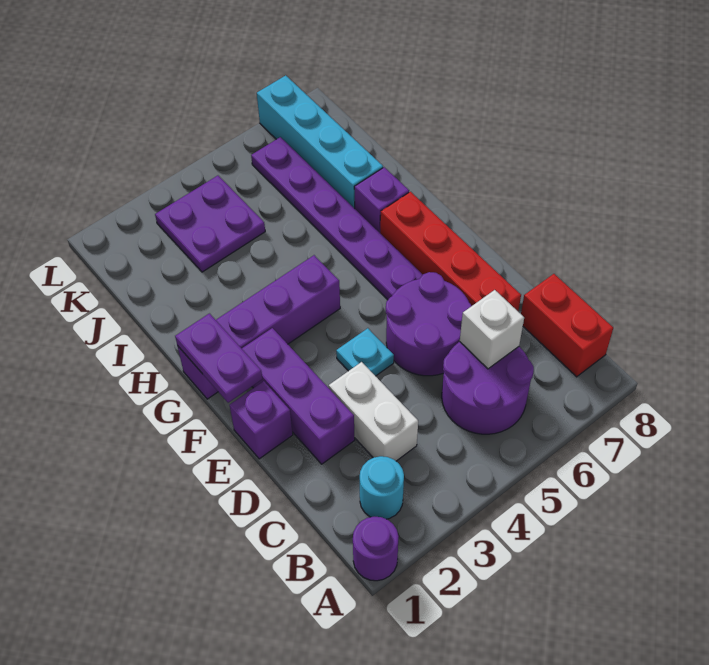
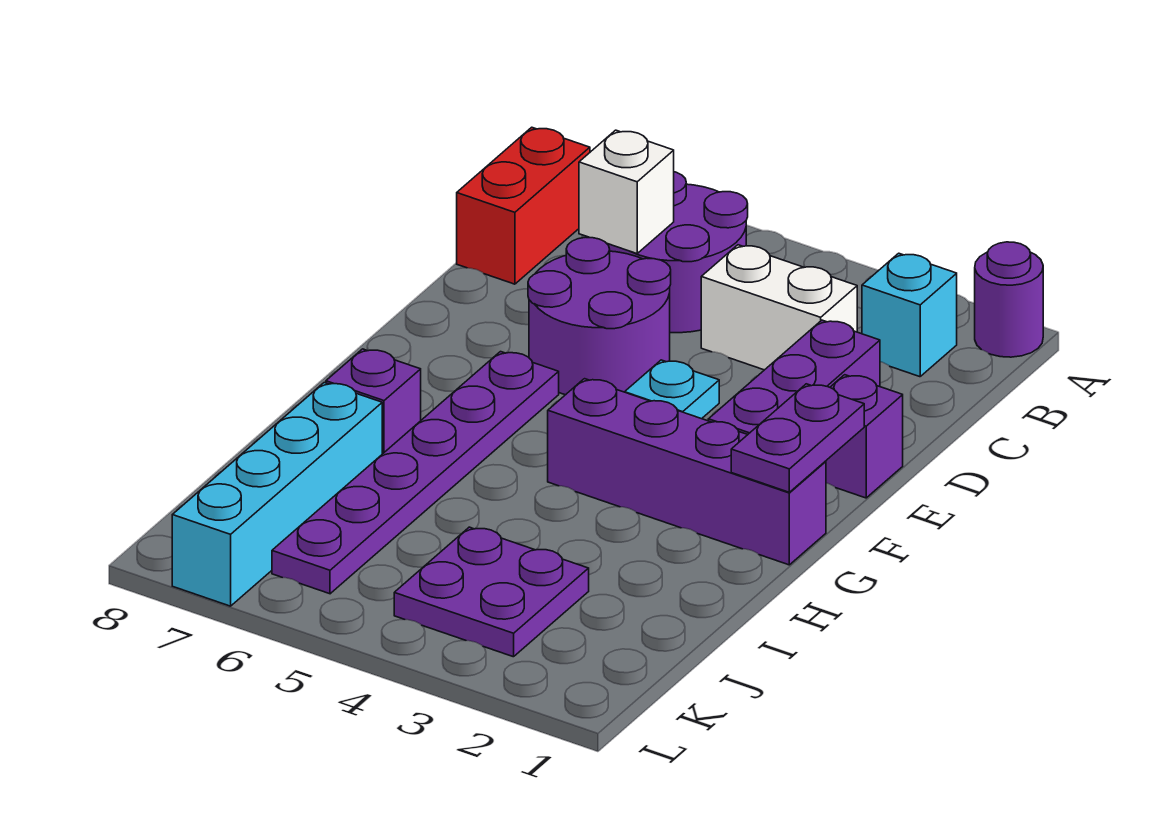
cyan round brick B2 level 1 -> cyan brick B2 level 1
white brick C3:D3 level 1 -> white brick C3:C4 level 1
red brick D7:G7 level 1 -> none

